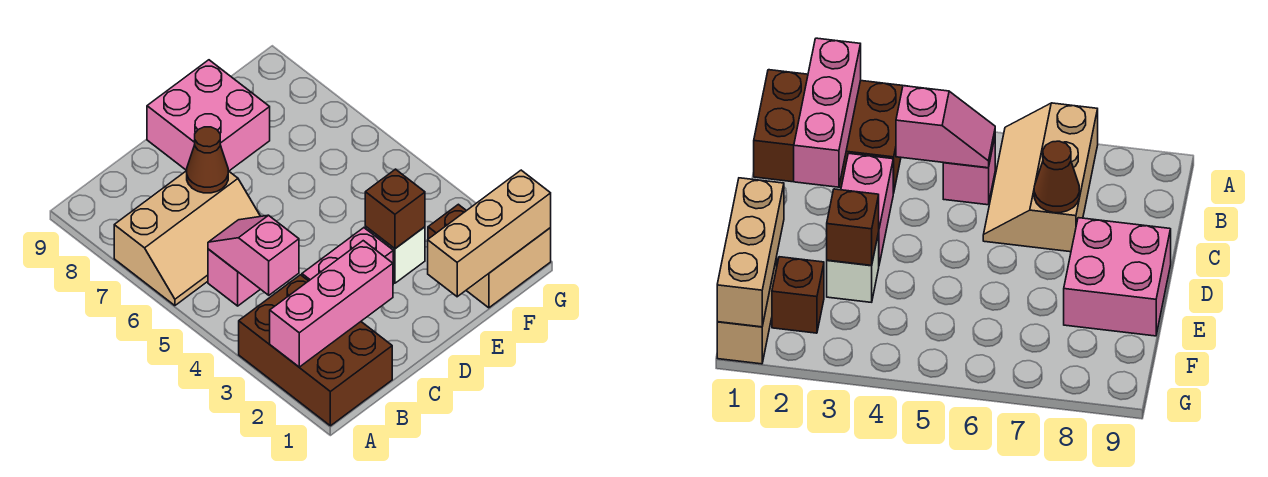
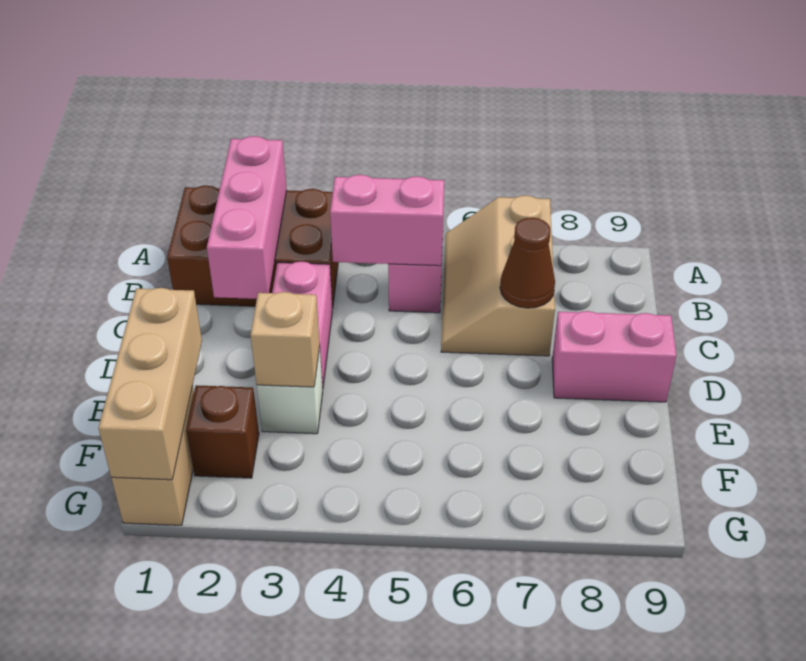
pink slope B4:B5 level 2 top 4 -> pink brick B4:B5 level 2
pink brick D8:E9 level 1 -> pink brick D8:D9 level 1
brown brick E3 level 2 -> tan brick E3 level 2

